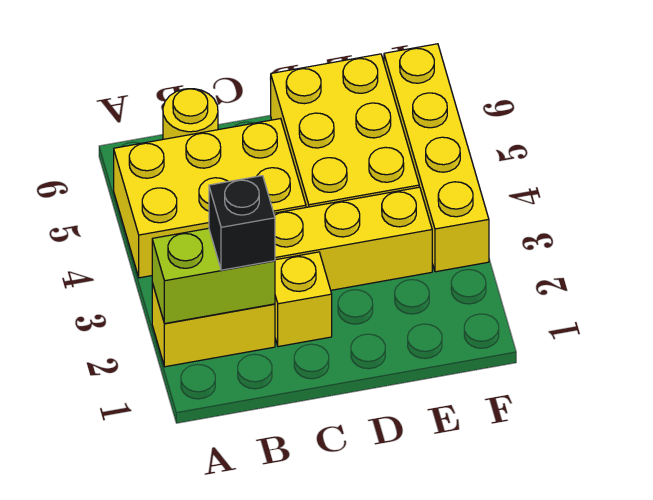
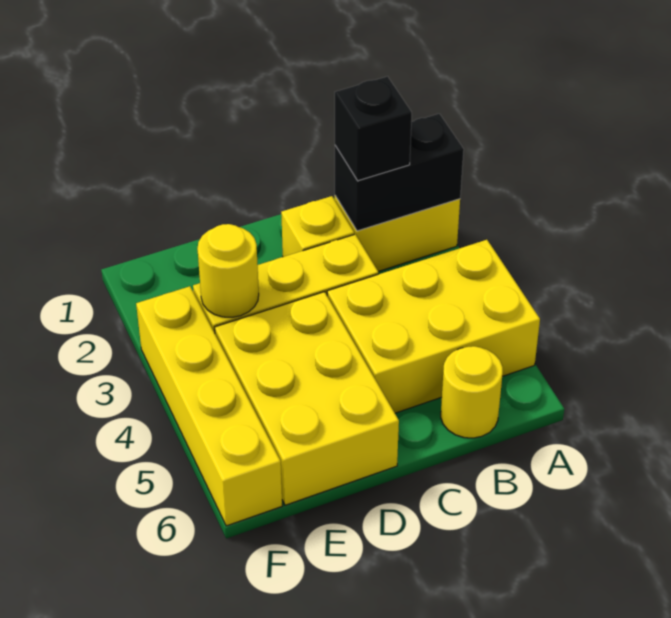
lime brick A2:B2 level 2 -> black brick A2:B2 level 2
none -> yellow round brick E3 level 2

